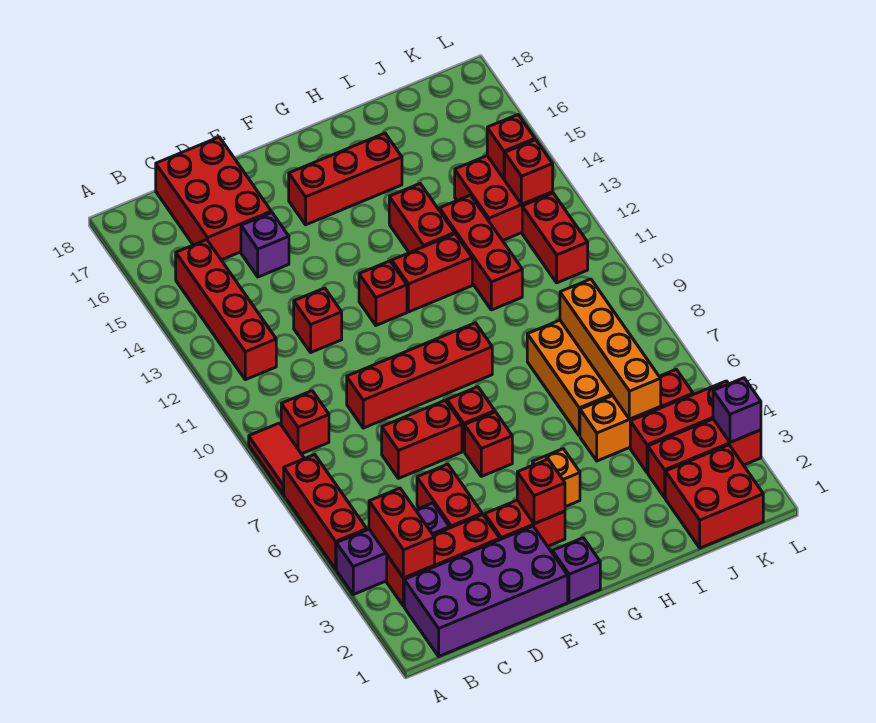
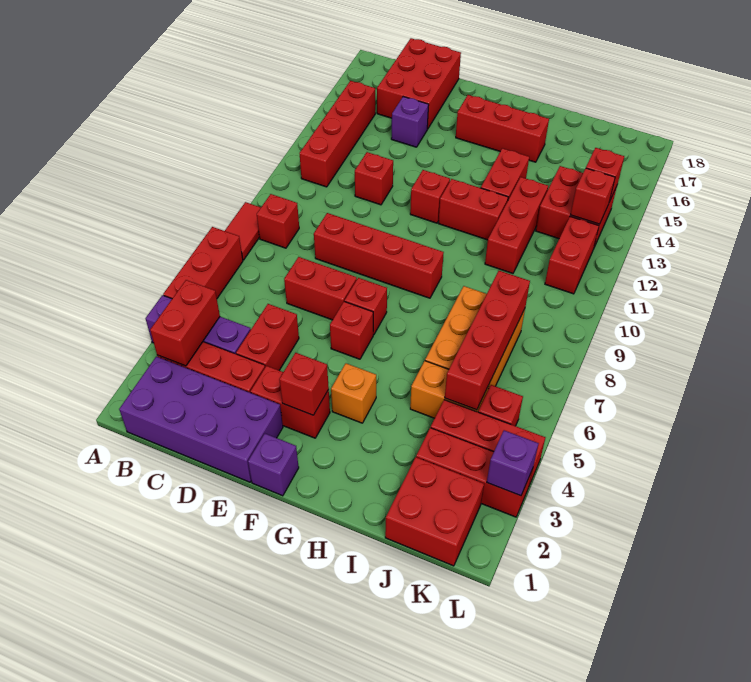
orange brick J5:J8 level 2 -> red brick J5:J8 level 2

